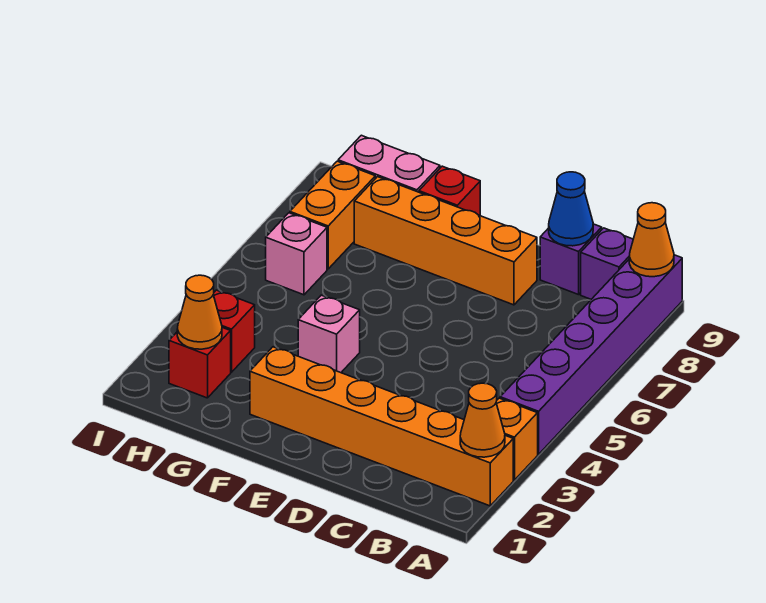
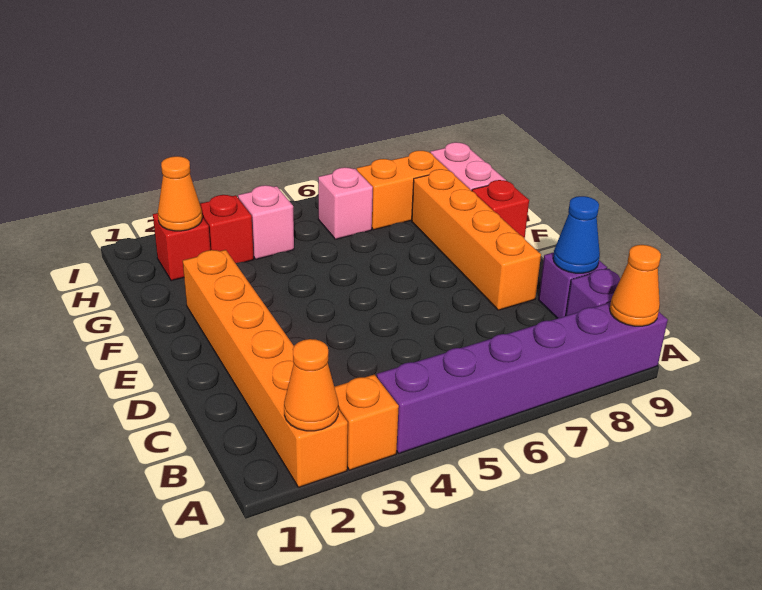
pink brick F4 level 1 -> pink brick H4 level 1

